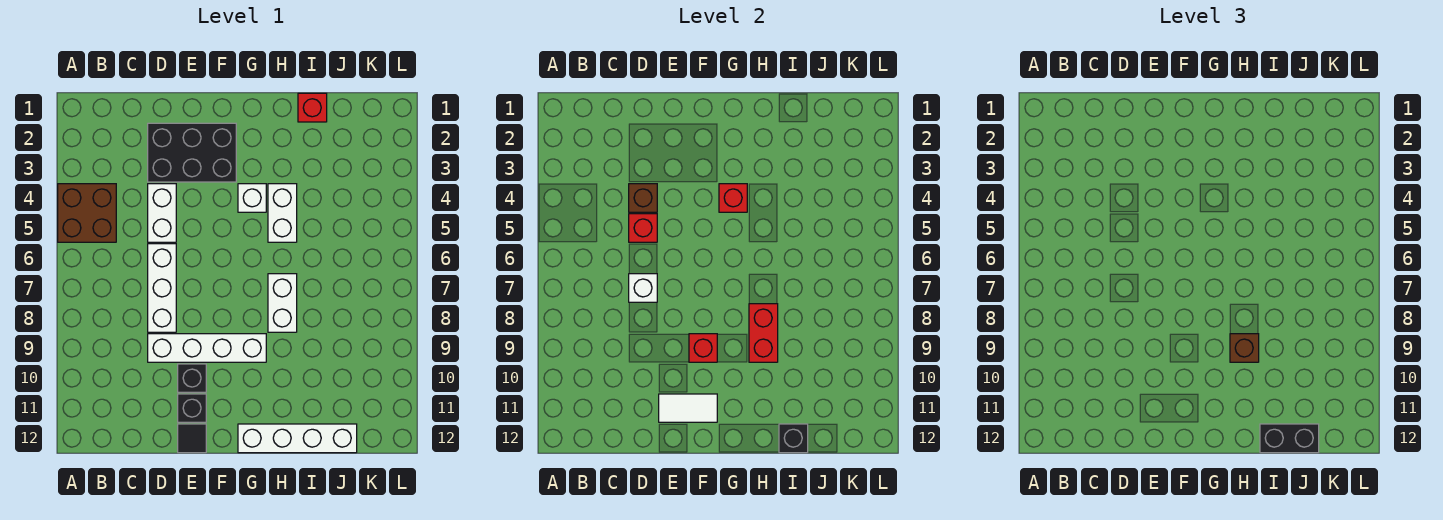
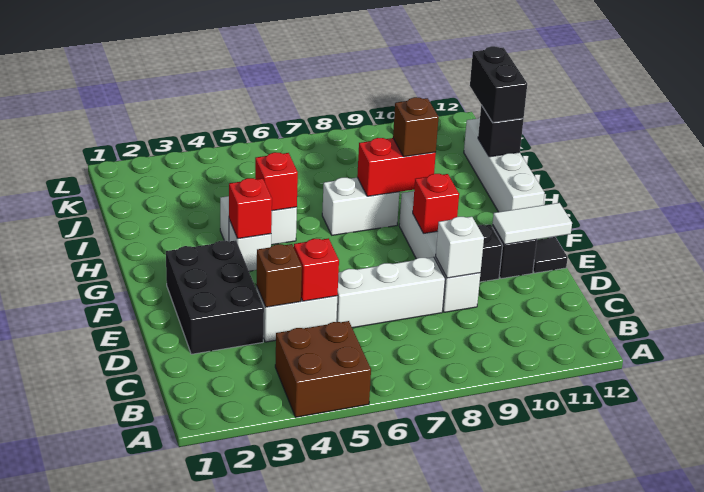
white brick D7 level 2 -> white brick D9 level 2
white tile E11:F11 level 2 -> white tile E11:E12 level 2
red brick I1 level 1 -> red brick H5 level 2

